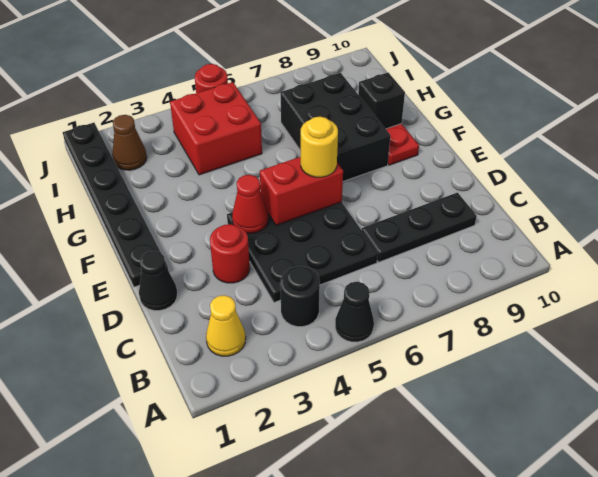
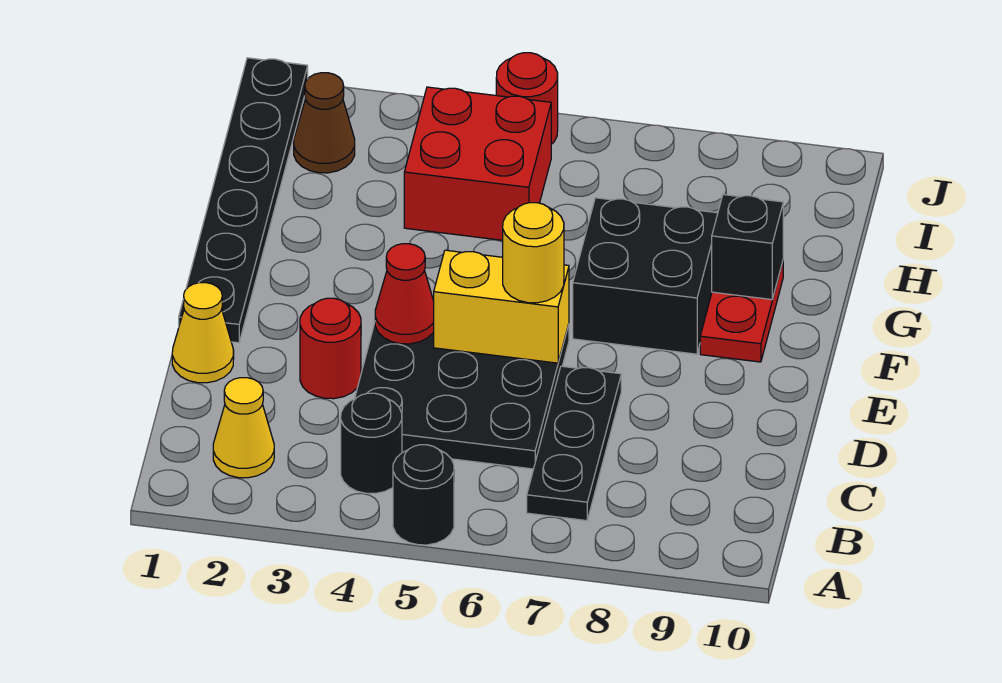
black cone A5 level 1 -> black round brick A5 level 1
black plate C7:C9 level 1 -> black plate B7:D7 level 1
black cone D1 level 1 -> yellow cone D1 level 1
red brick E5:E6 level 2 -> yellow brick E5:E6 level 2
black brick F7:H8 level 1 -> black brick F7:G8 level 1

